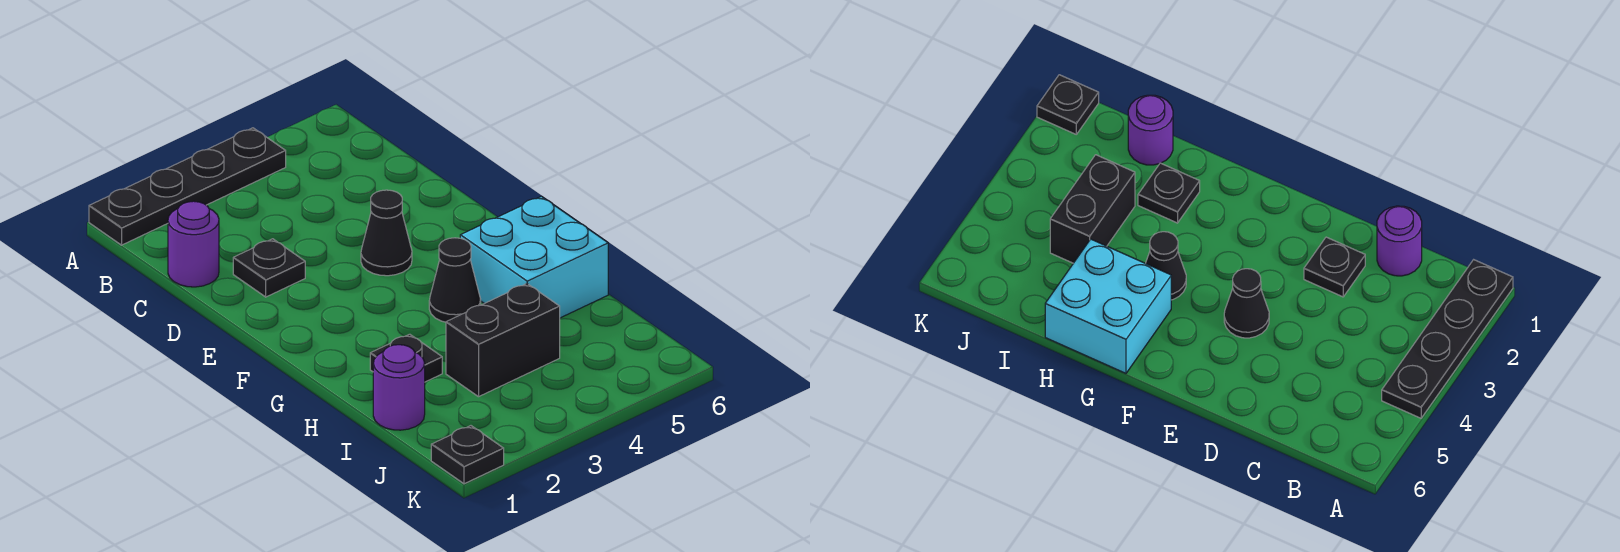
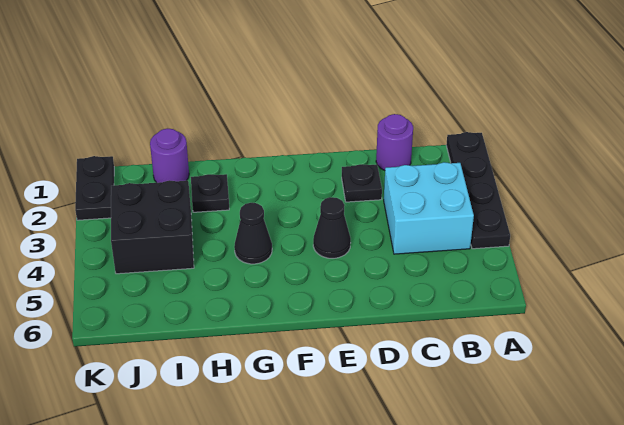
cyan brick G5:H6 level 1 -> cyan brick B3:C4 level 1
black brick I3:I4 level 1 -> black brick I3:J4 level 1
black plate K1 level 1 -> black plate K1:K2 level 1

